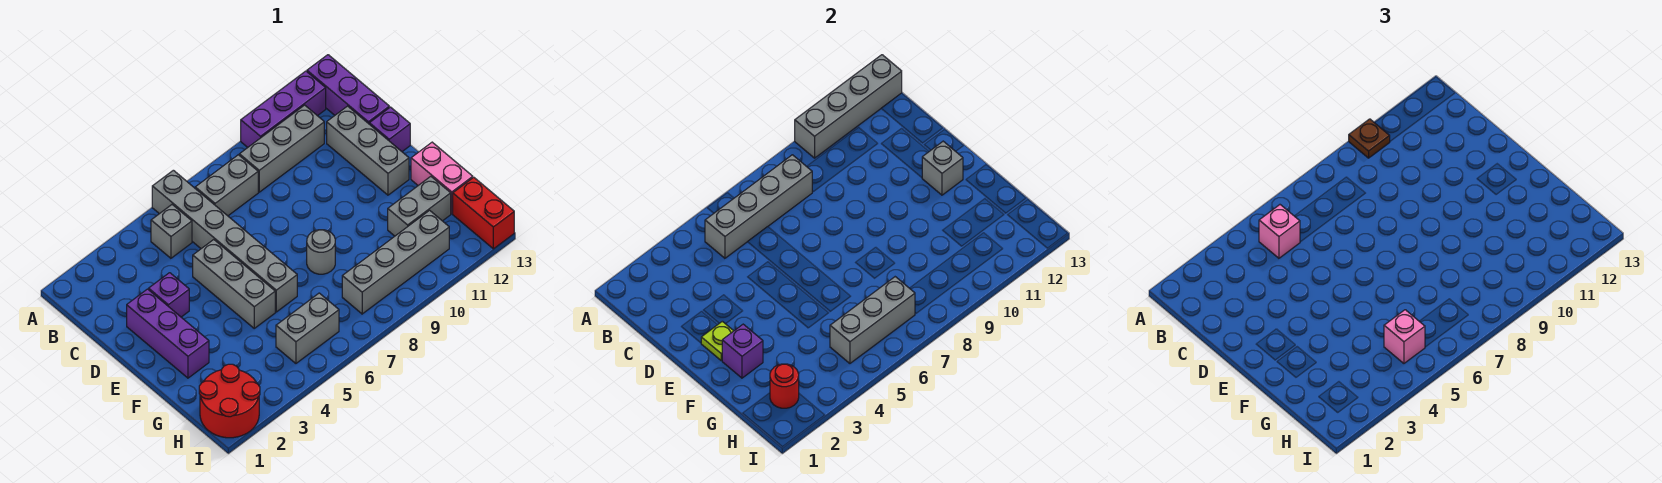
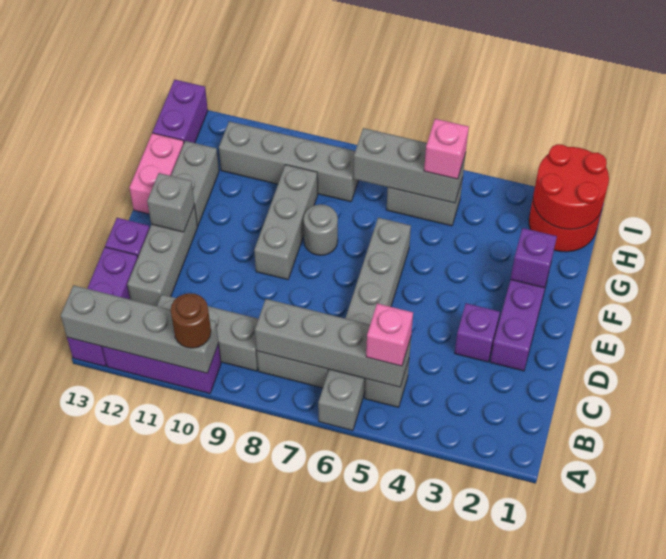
brown plate A10 level 3 -> brown round brick A10 level 3
grey brick D5:F5 level 1 -> grey brick E9:G9 level 1
lime plate E2 level 2 -> none
grey brick G11:G12 level 1 -> grey brick F12:G12 level 1
red round brick H2 level 2 -> red round brick H1:I2 level 2
red brick H13:I13 level 1 -> purple brick H13:I13 level 1

